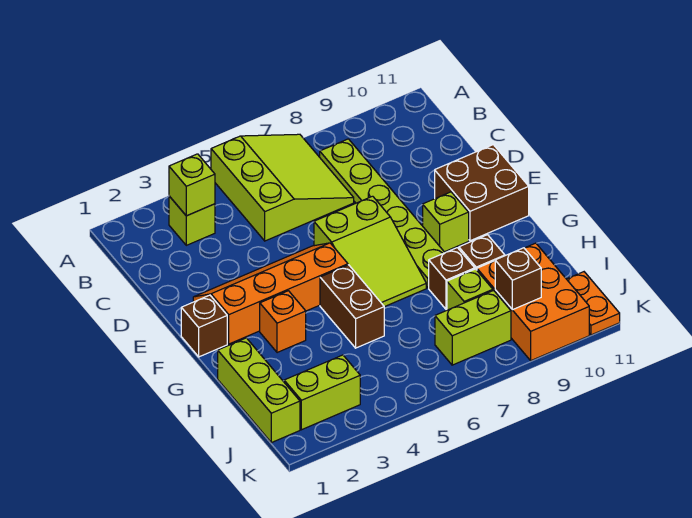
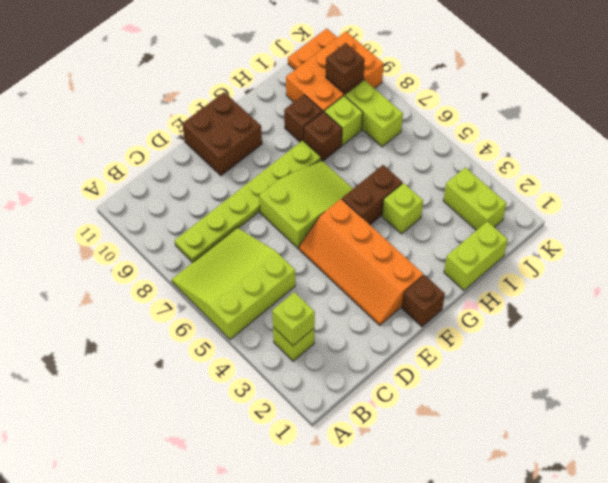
lime brick F9 level 1 -> lime brick H4 level 1
orange brick G3 level 1 -> none
lime brick H1:J1 level 1 -> lime brick H1:I1 level 1

